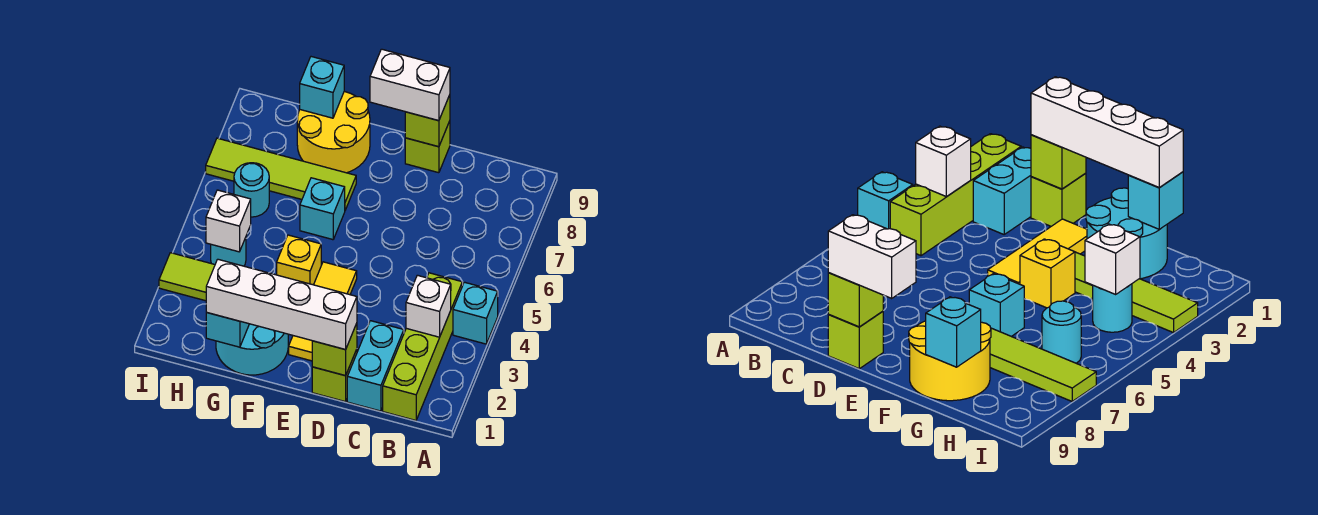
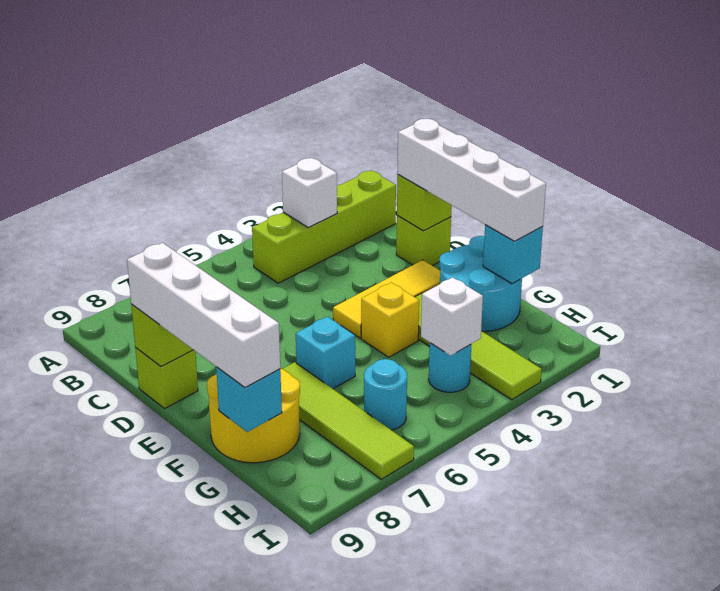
cyan brick A4 level 1 -> none
cyan brick C1:C2 level 1 -> none
white brick D9:E9 level 3 -> white brick D9:G9 level 3

